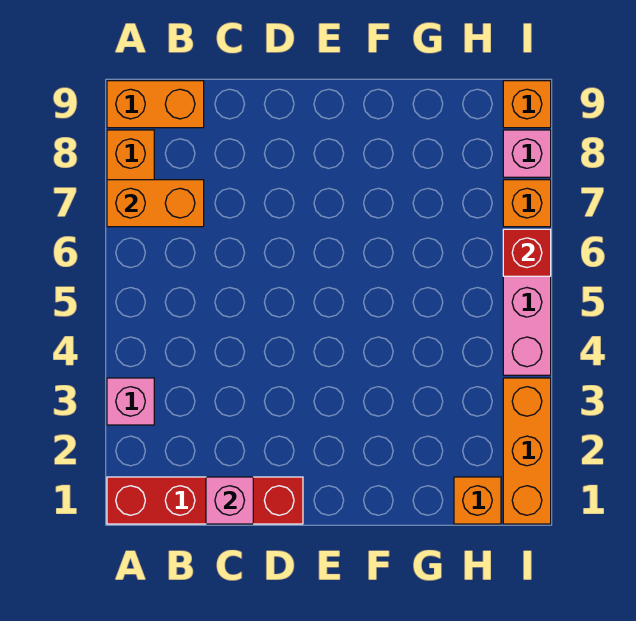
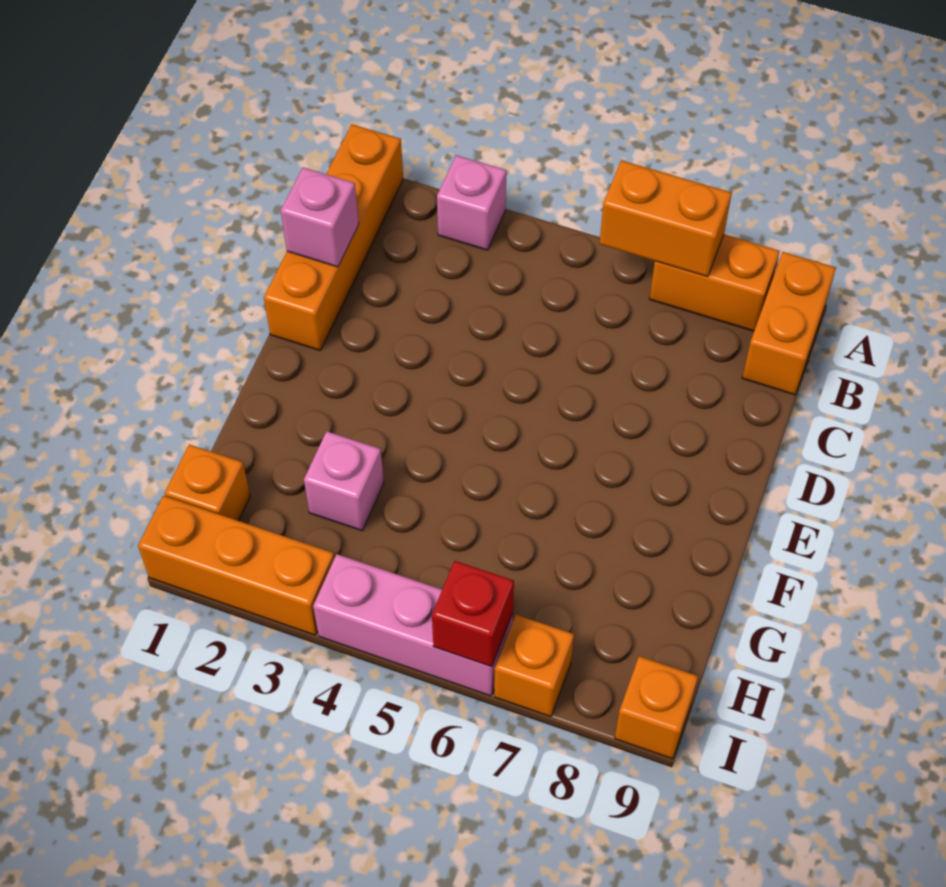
red brick A1:D1 level 1 -> orange brick A1:D1 level 1
orange brick A7:B7 level 2 -> orange brick A6:A7 level 2
pink brick I8 level 1 -> pink brick G3 level 1

